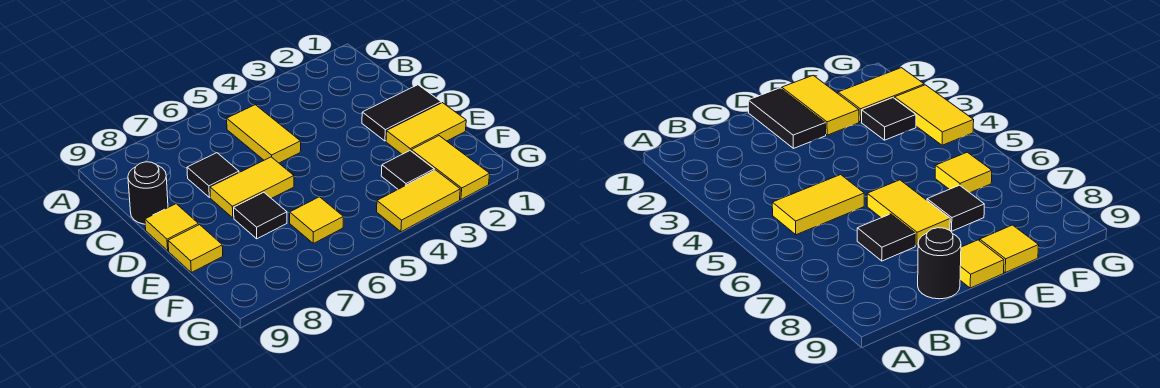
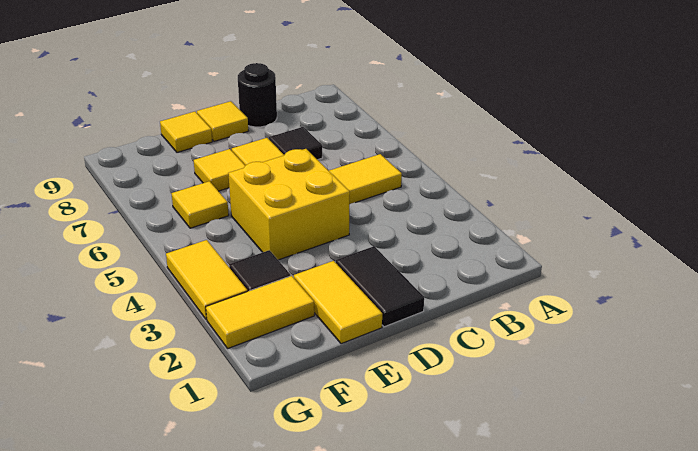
none -> yellow brick D4:E5 level 1
black tile E7 level 1 -> yellow tile E7 level 1

